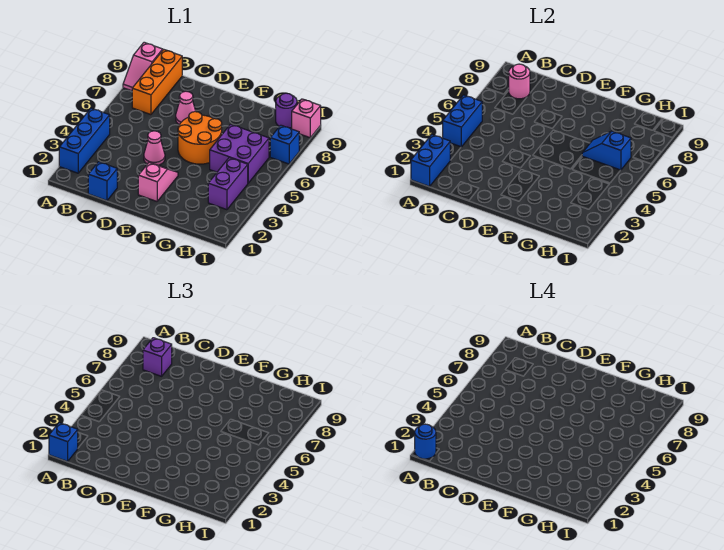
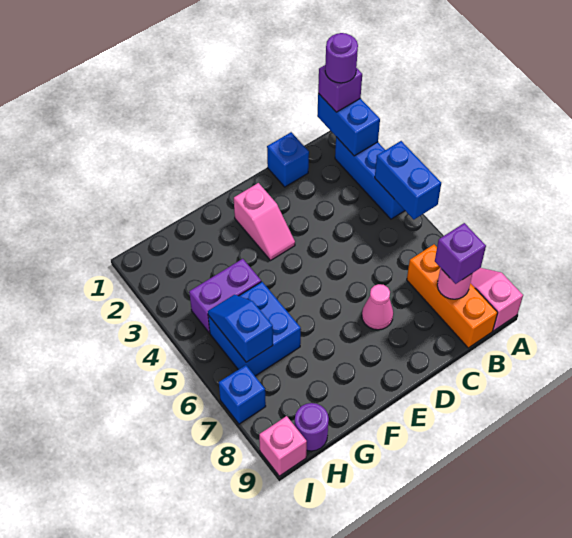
blue brick A1 level 3 -> purple brick A1 level 3
blue round brick A1 level 4 -> purple round brick A1 level 4
pink cone D4 level 1 -> none
orange round brick E5:F6 level 1 -> none
purple brick G5:H6 level 1 -> blue brick G5:H6 level 1
blue slope G6:H6 level 2 top H -> blue slope H5:H6 level 2 top 6
purple brick H3:H4 level 1 -> purple brick G4:H4 level 1

